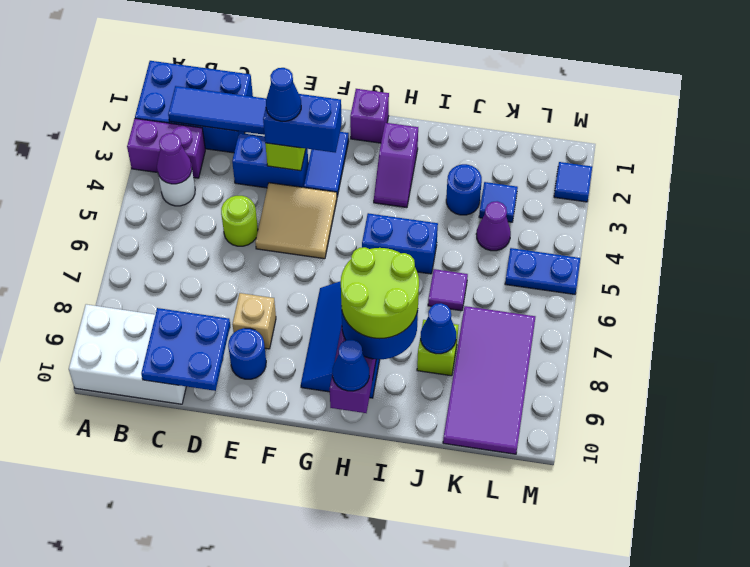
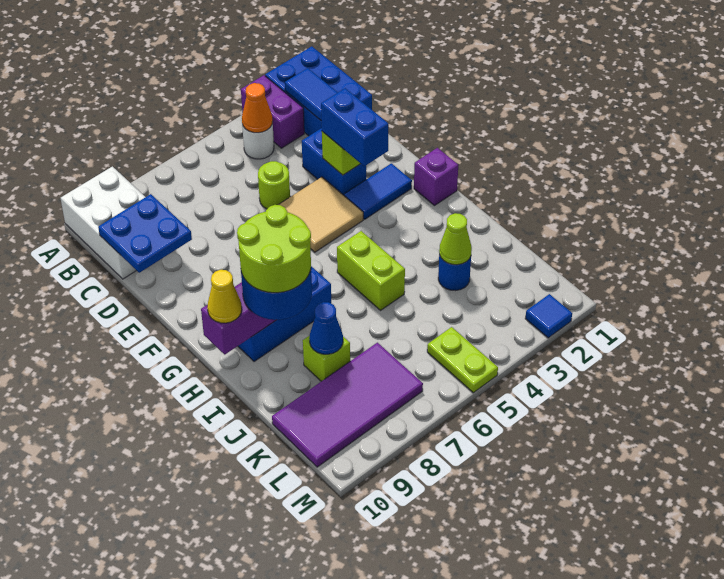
purple cone B4 level 2 -> orange cone B4 level 2
blue cone E3 level 4 -> none
tan brick E8 level 1 -> none
blue round brick E9 level 1 -> none
purple slope H2:H3 level 1 top 2 -> none
blue brick H5:I5 level 1 -> lime brick H5:I5 level 1
blue cone H10 level 3 -> yellow cone H10 level 3
none -> lime cone J3 level 2
purple tile J6 level 1 -> none
blue tile K3 level 1 -> none
purple cone K4 level 1 -> none
blue plate L5:M5 level 1 -> lime plate L5:M5 level 1

